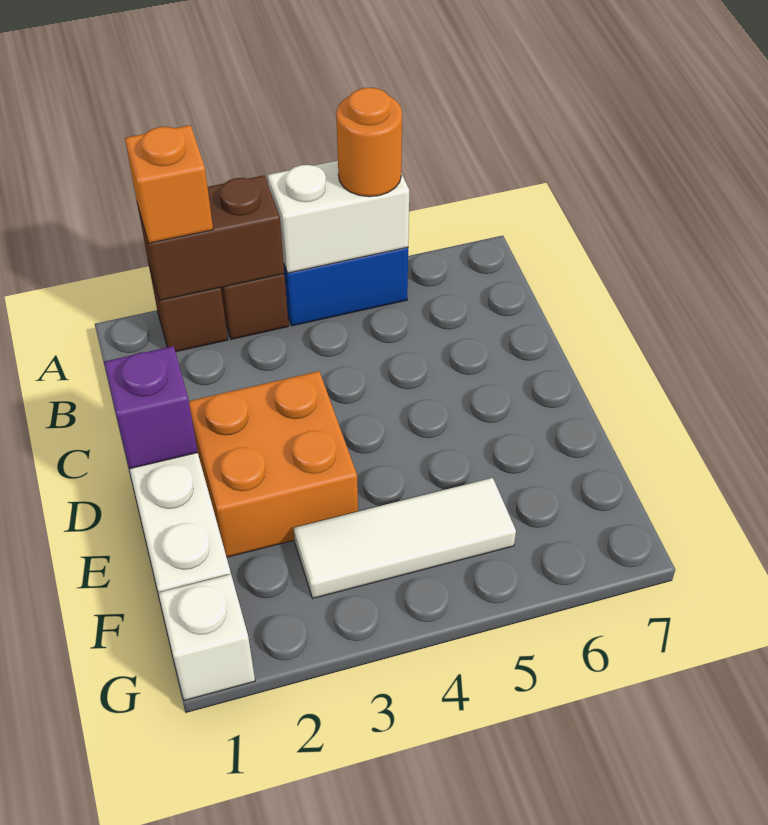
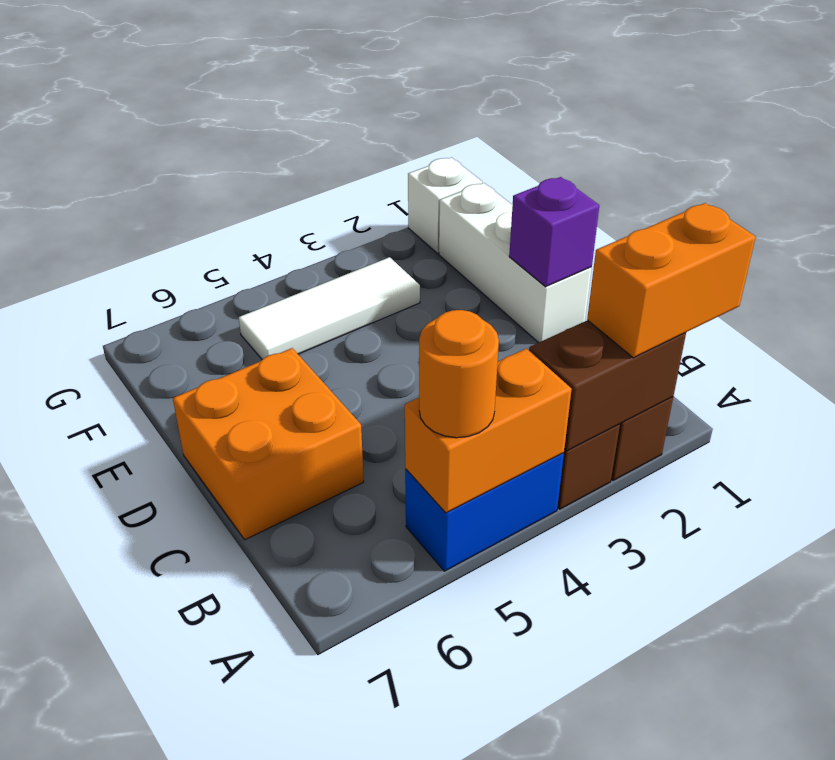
orange brick A2 level 3 -> orange brick A1:A2 level 3
white brick A4:A5 level 2 -> orange brick A4:A5 level 2
orange brick D2:E3 level 1 -> orange brick C6:D7 level 1

